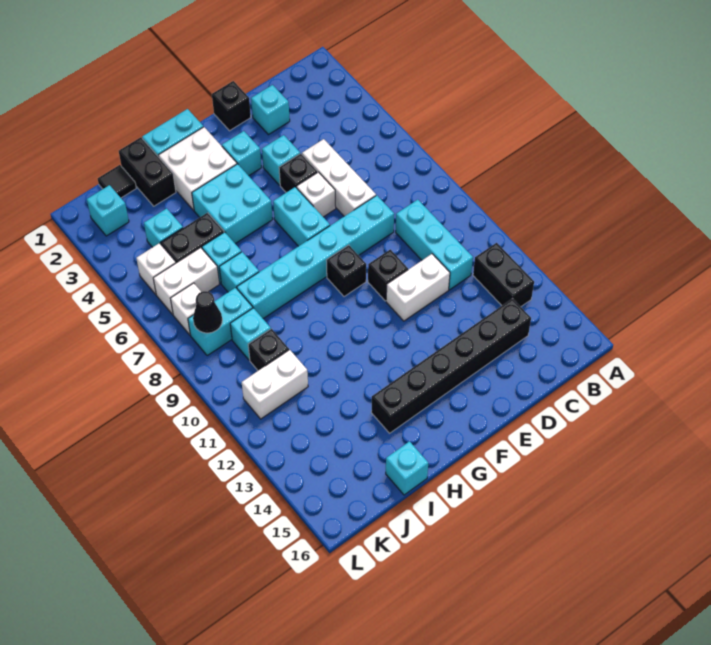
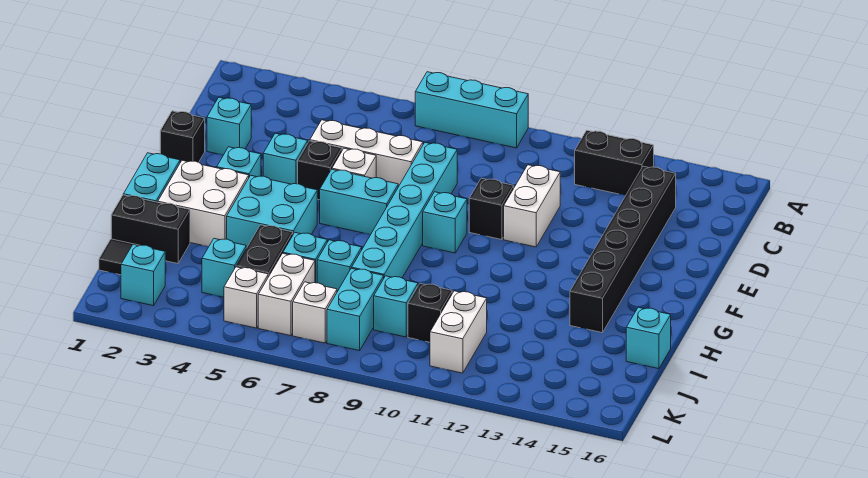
cyan brick C9:C11 level 1 -> cyan brick A7:A9 level 1
black brick F9 level 1 -> cyan brick F9 level 1
black cone K8 level 2 -> none

